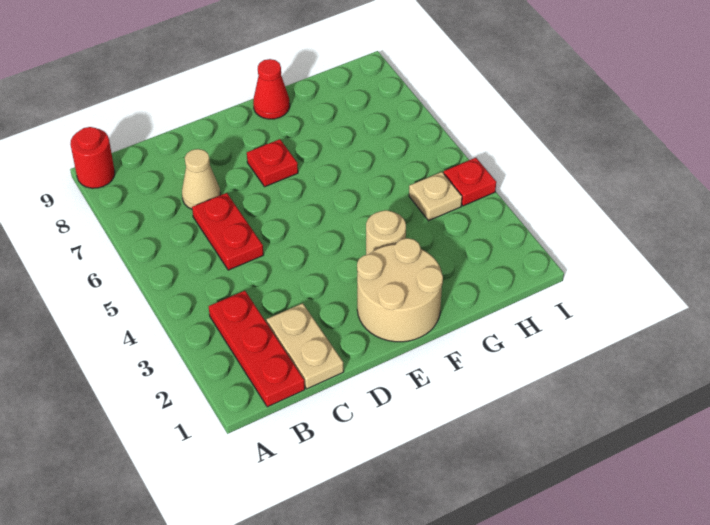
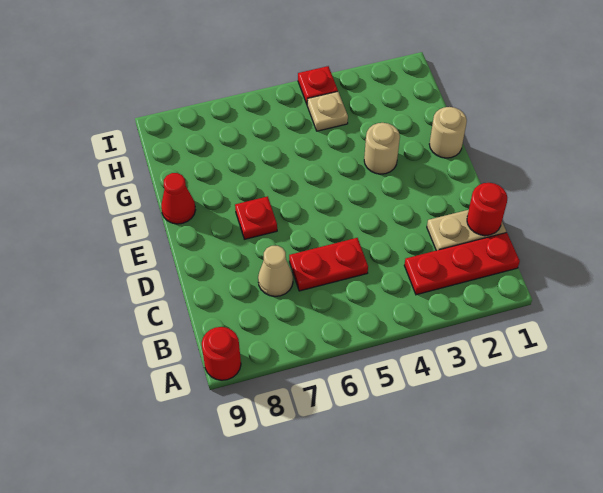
none -> red round brick C1 level 2
tan round brick E1:F2 level 1 -> tan round brick F1 level 1

